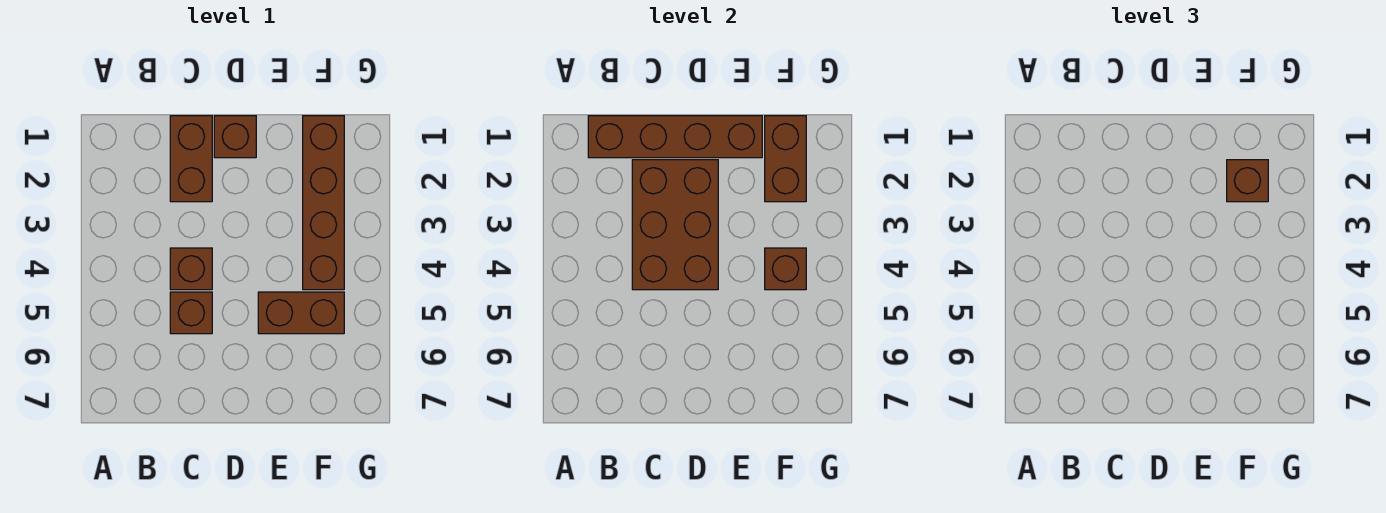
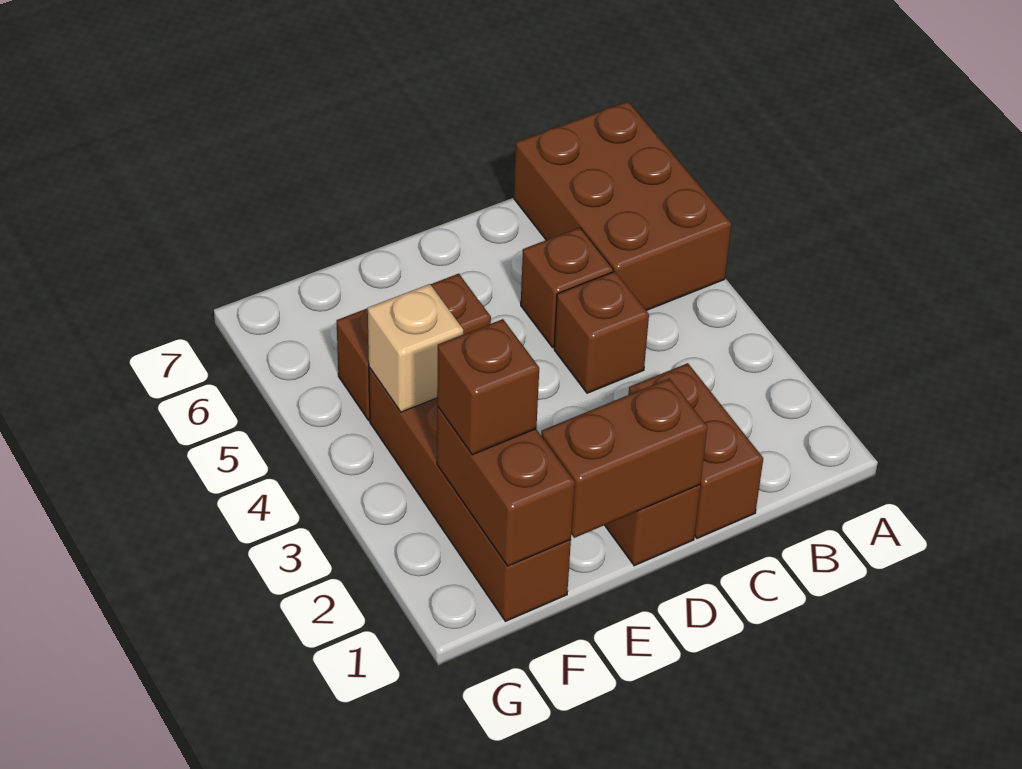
brown brick B1:E1 level 2 -> brown brick D1:E1 level 2
brown brick C2:D4 level 2 -> brown brick A5:B7 level 1
brown brick F4 level 2 -> tan brick F4 level 2

